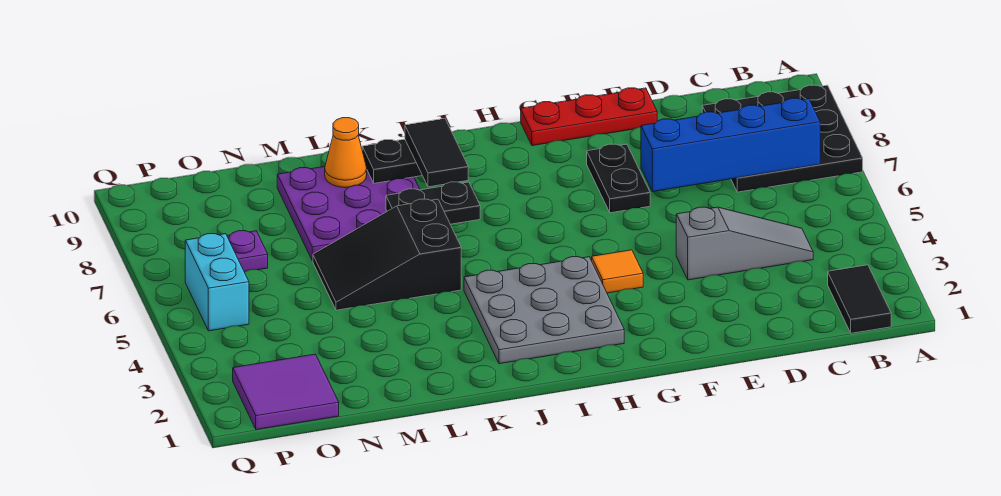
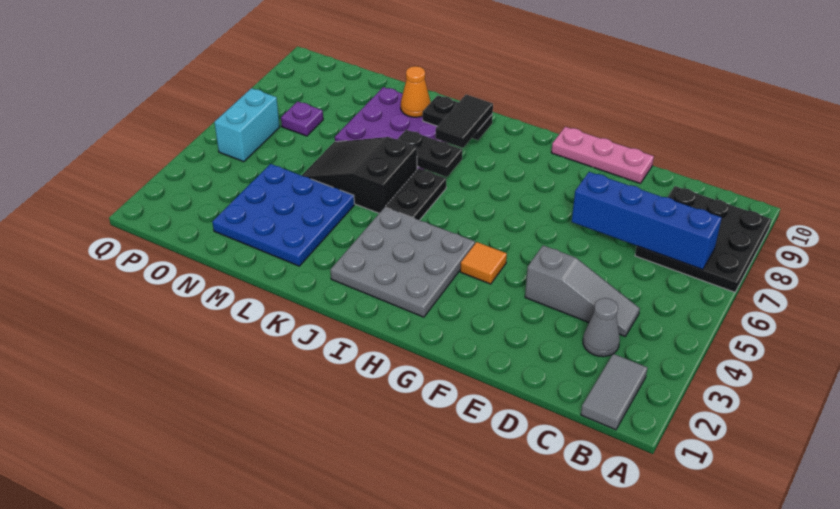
black tile B1:B2 level 1 -> grey tile B1:B2 level 1
none -> grey cone C3 level 1
red plate E10:G10 level 1 -> pink plate E10:G10 level 1
black plate F7:F8 level 1 -> black plate J5:J6 level 1
none -> blue plate L2:N4 level 1
purple tile O1:P2 level 1 -> none

